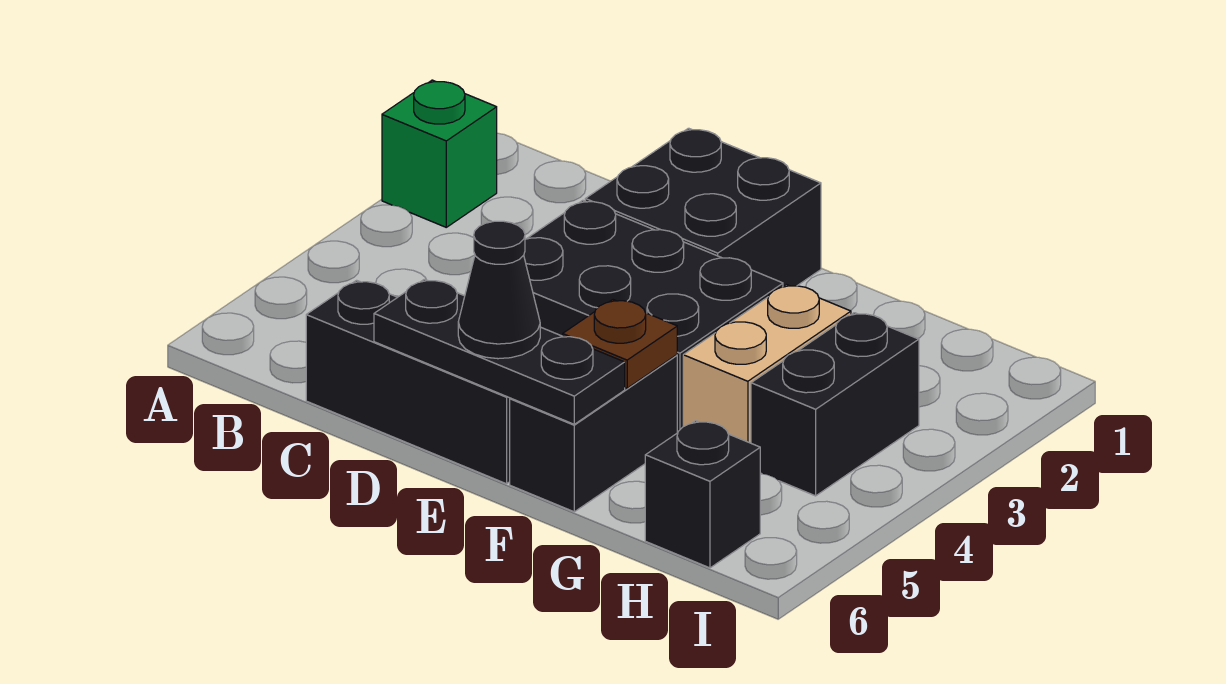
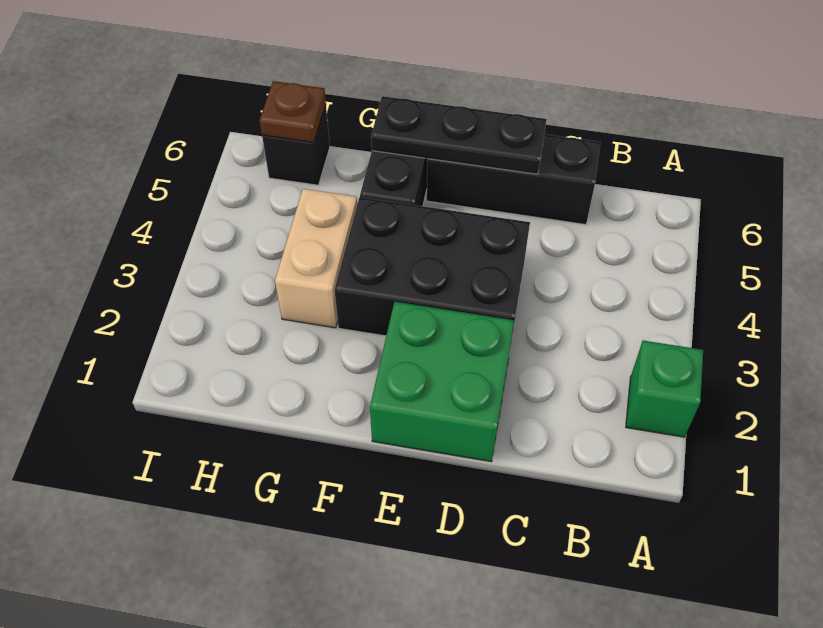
black brick D1:E2 level 1 -> green brick D1:E2 level 1
black cone E6 level 3 -> none
brown plate F5 level 2 -> brown plate H6 level 2
black brick H3:H4 level 1 -> none

